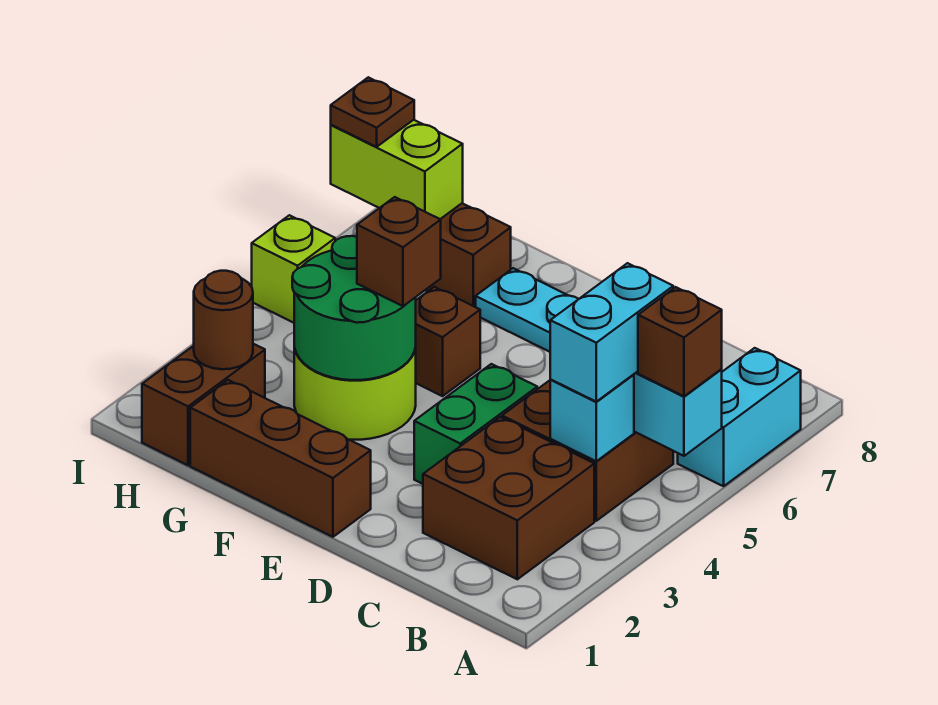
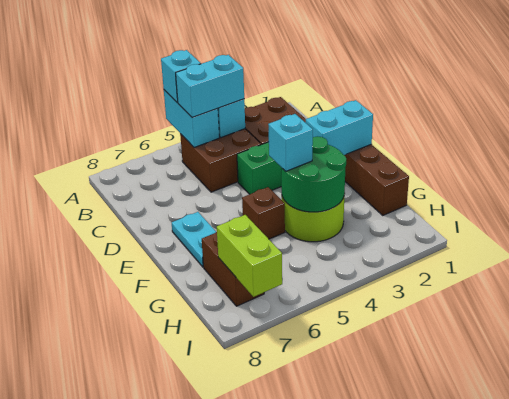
brown brick A5 level 3 -> cyan brick A5 level 3
cyan brick A6:A7 level 1 -> cyan brick E1:E2 level 2
brown brick F4 level 3 -> cyan brick F4 level 3
brown brick H1:H2 level 1 -> none
brown round brick H2 level 2 -> none
lime brick I5 level 1 -> none
brown plate I7 level 3 -> none

